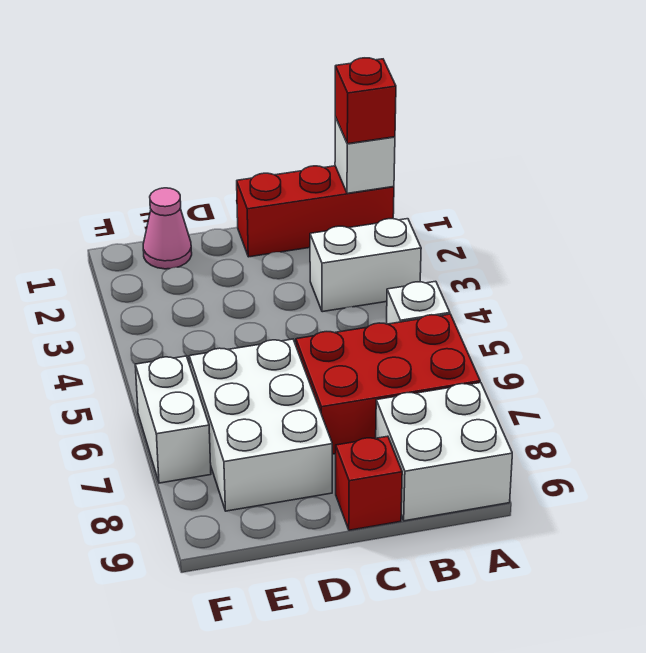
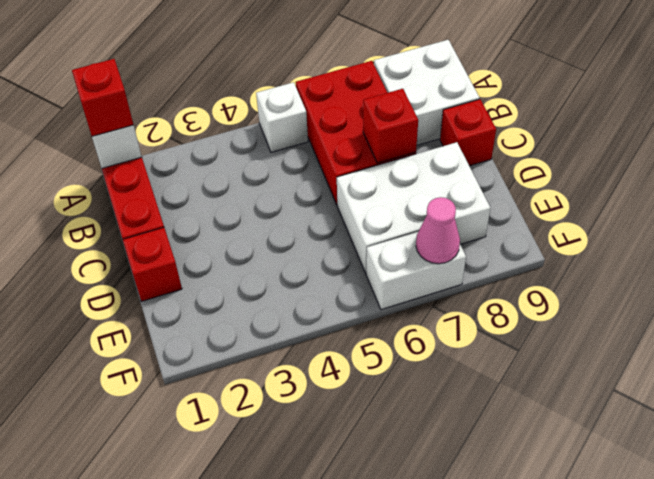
white brick A3:B3 level 1 -> none
none -> red brick C7 level 2
none -> red brick D1 level 1
pink cone E1 level 1 -> pink cone F7 level 2

